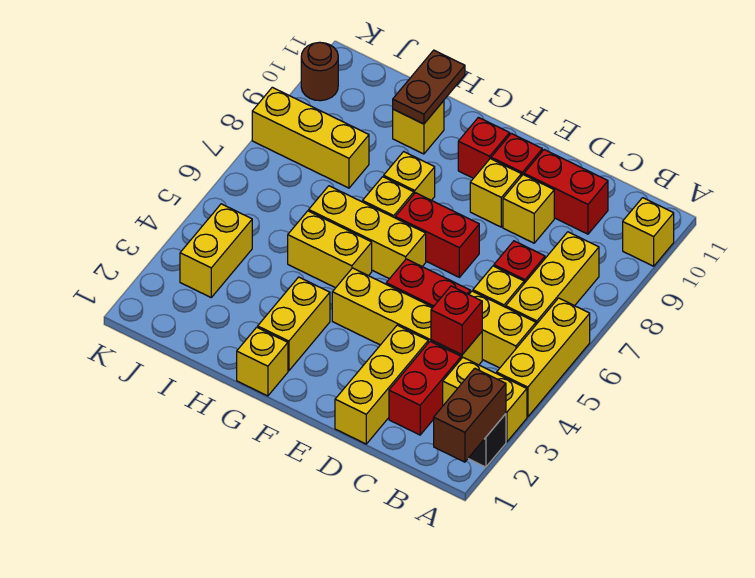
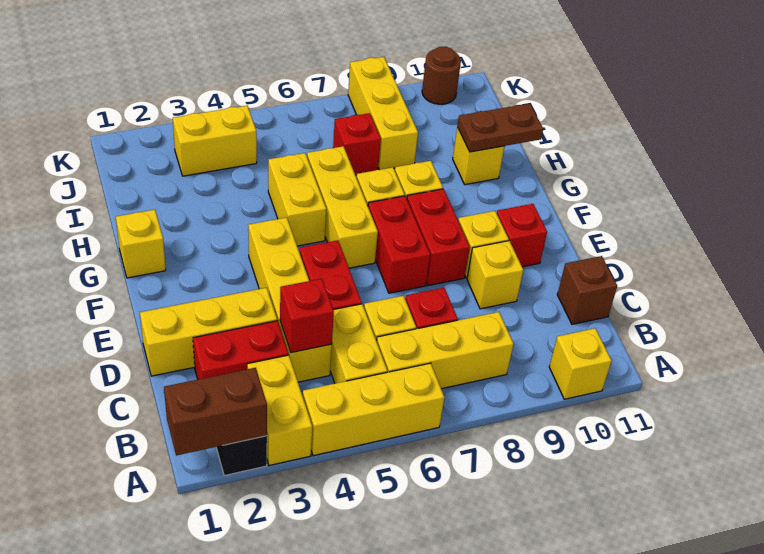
red brick C10:D10 level 1 -> red brick E8:F8 level 1
none -> brown brick C11 level 1
red brick F10 level 1 -> red brick I7 level 1
yellow brick G2:G3 level 1 -> none

